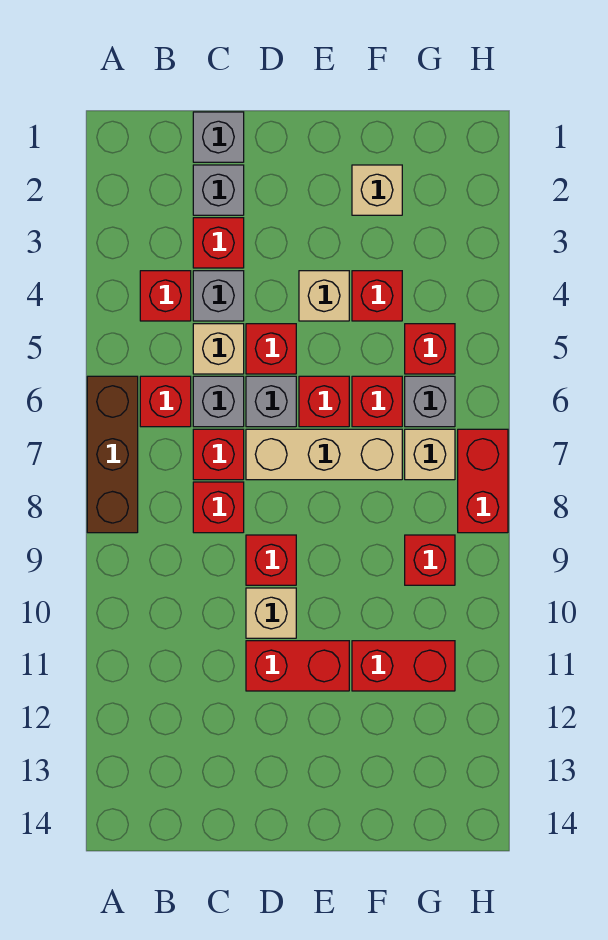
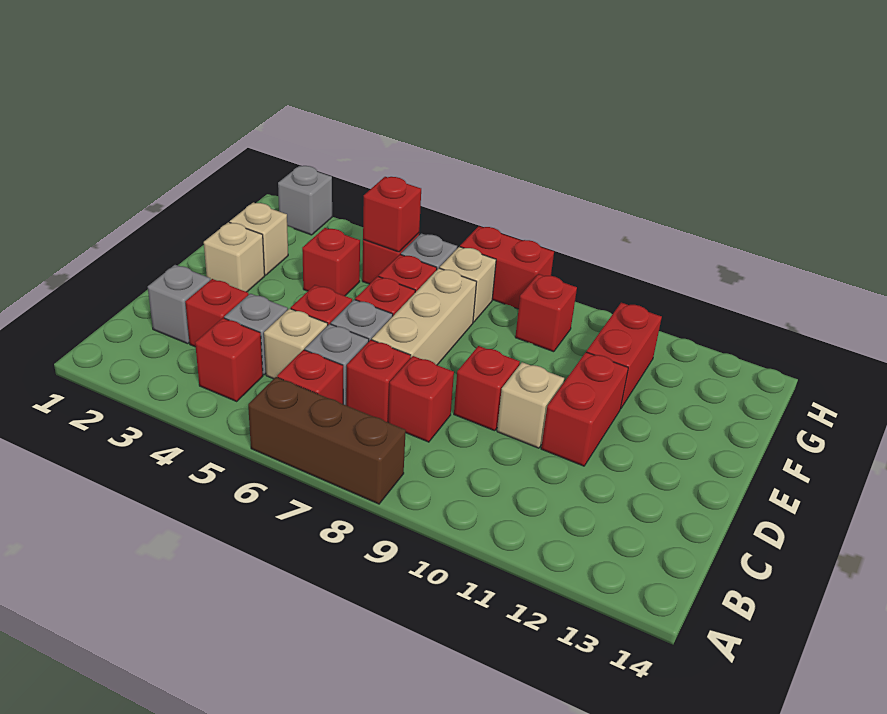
grey brick C1 level 1 -> grey brick H2 level 1
tan brick E4 level 1 -> tan brick E2 level 1
none -> red brick G5 level 2

